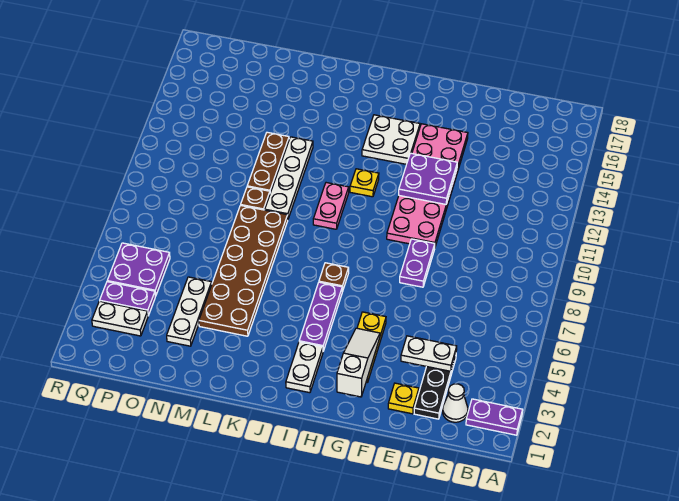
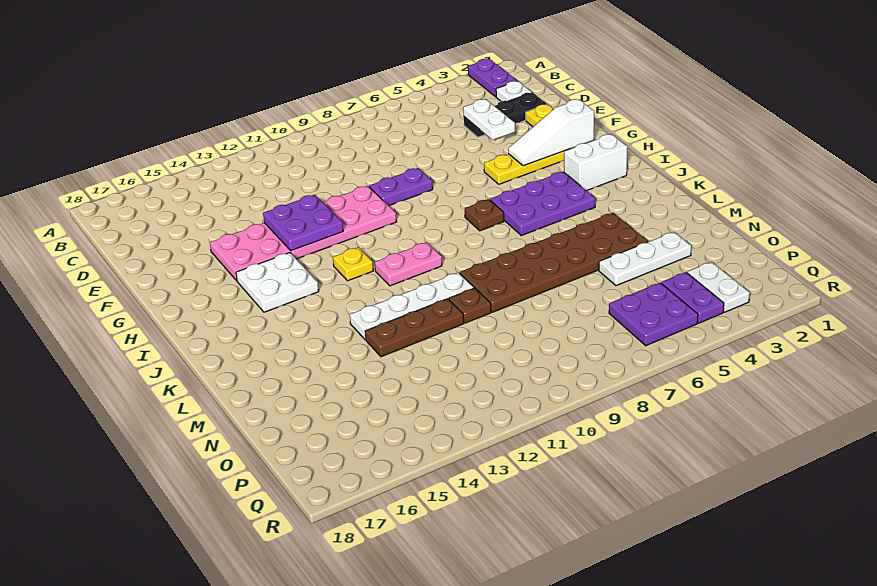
white cone C2 level 1 -> white plate C2 level 1
white plate I2:I3 level 1 -> white brick I2:I3 level 1
purple plate I4:I6 level 1 -> purple plate I4:J6 level 1

